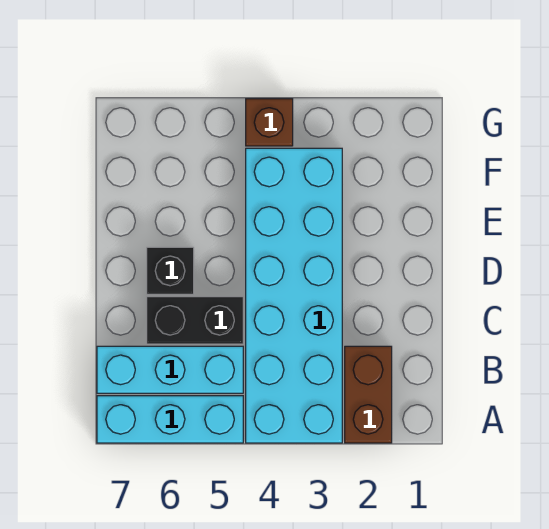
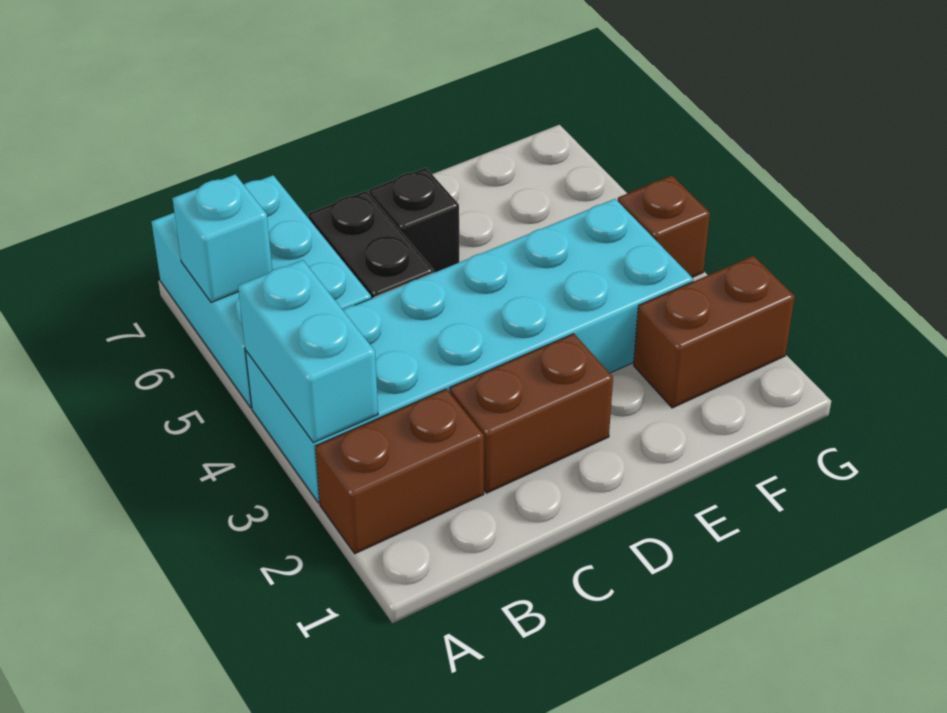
none -> cyan brick A3:A4 level 2
none -> cyan brick A6 level 2
none -> brown brick C2:D2 level 1
none -> brown brick F2:G2 level 1

